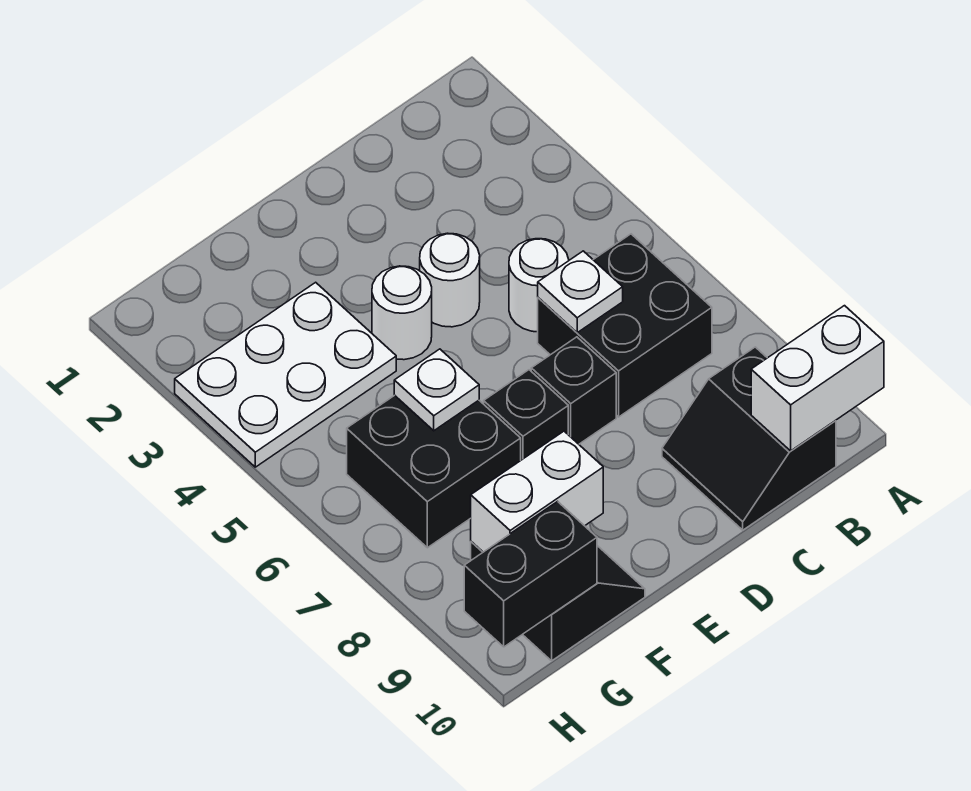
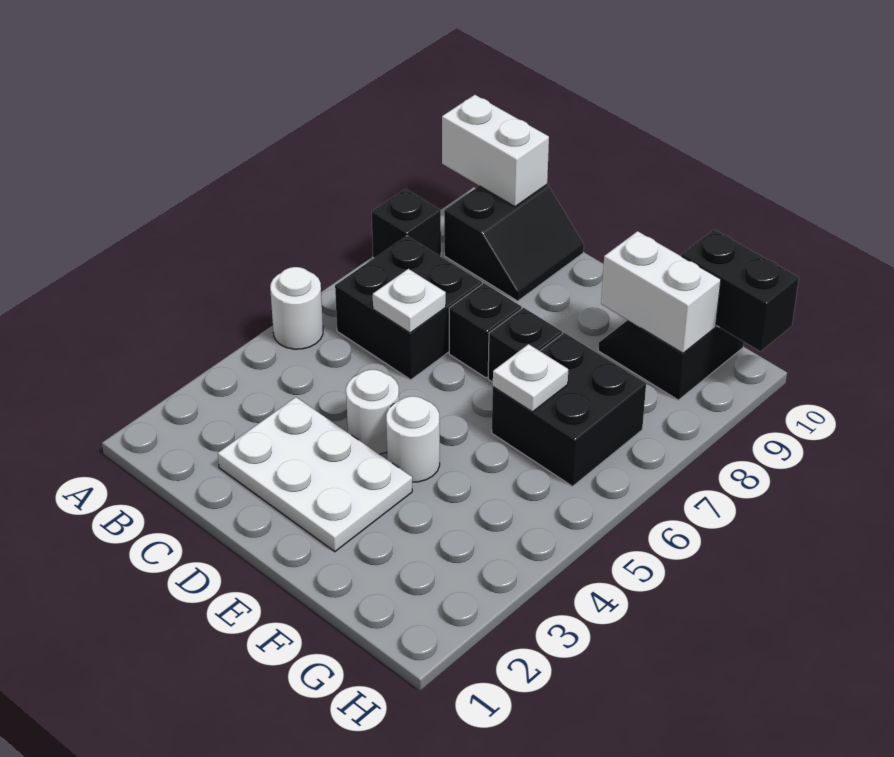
none -> black brick A8 level 1
white round brick C5 level 1 -> white round brick A5 level 1
white plate F3:H4 level 1 -> white plate C2:E3 level 1

